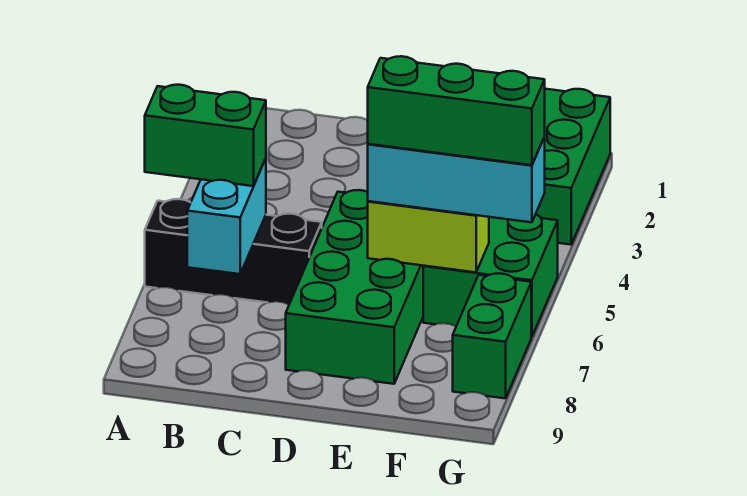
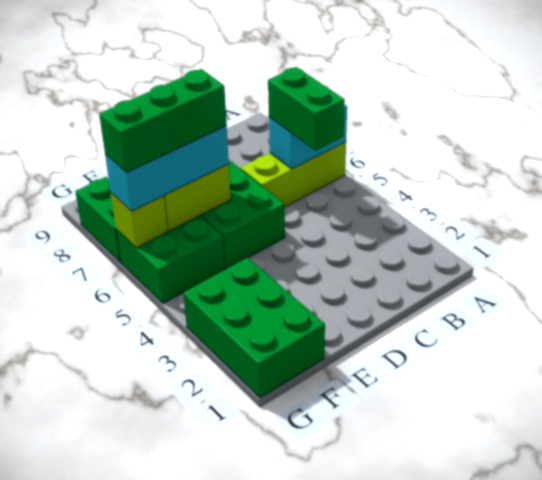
black brick A6:C6 level 1 -> lime brick A6:C6 level 1
green brick A6:B6 level 3 -> green brick B5:B6 level 3
cyan brick B6:B7 level 2 -> cyan brick A6:B6 level 2
none -> lime brick G6 level 2

